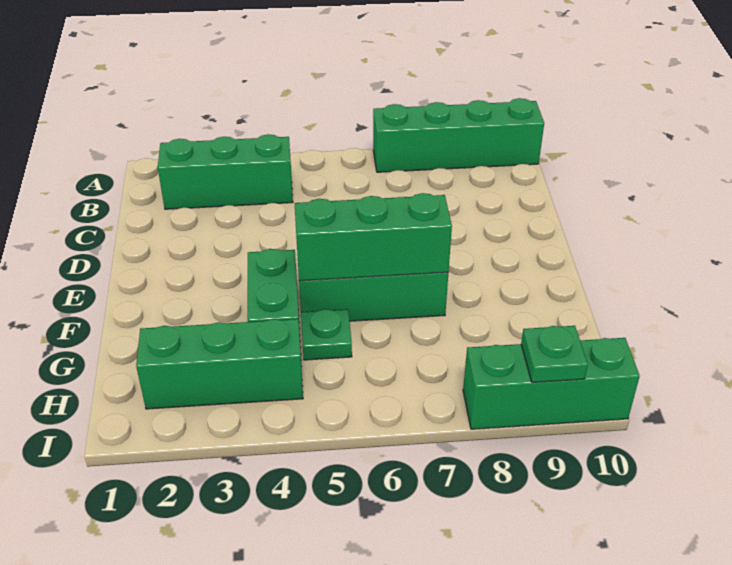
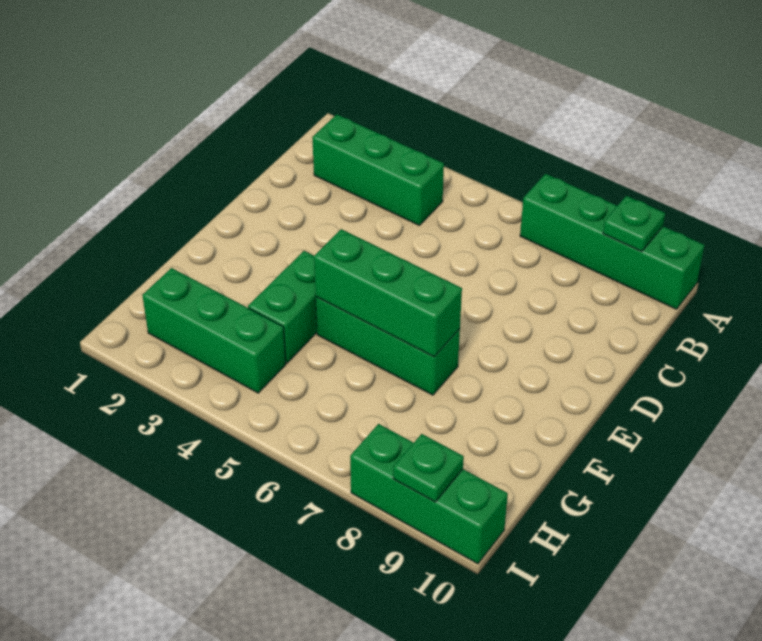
green plate G5 level 1 -> green plate A9 level 2

